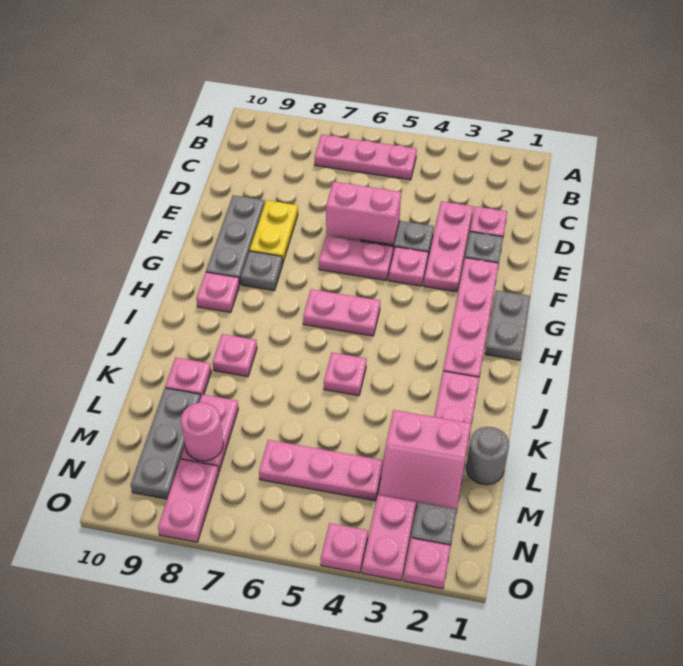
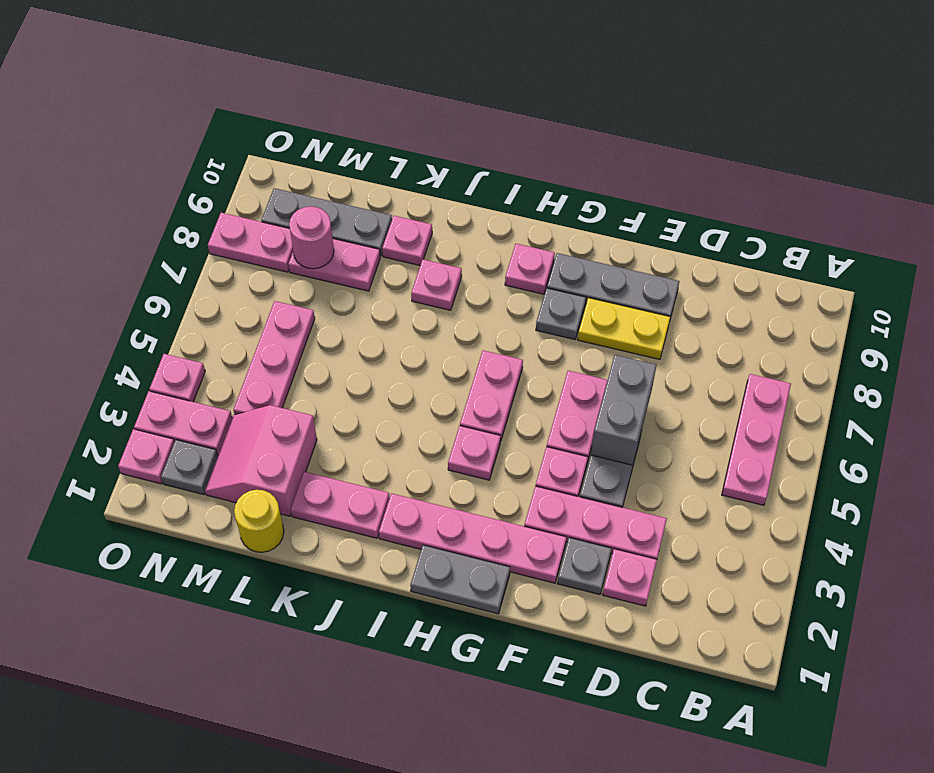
pink brick E5:E6 level 2 -> grey brick E5:E6 level 2
pink plate J5 level 1 -> pink plate H4 level 1
grey round brick L1 level 1 -> yellow round brick L1 level 1

